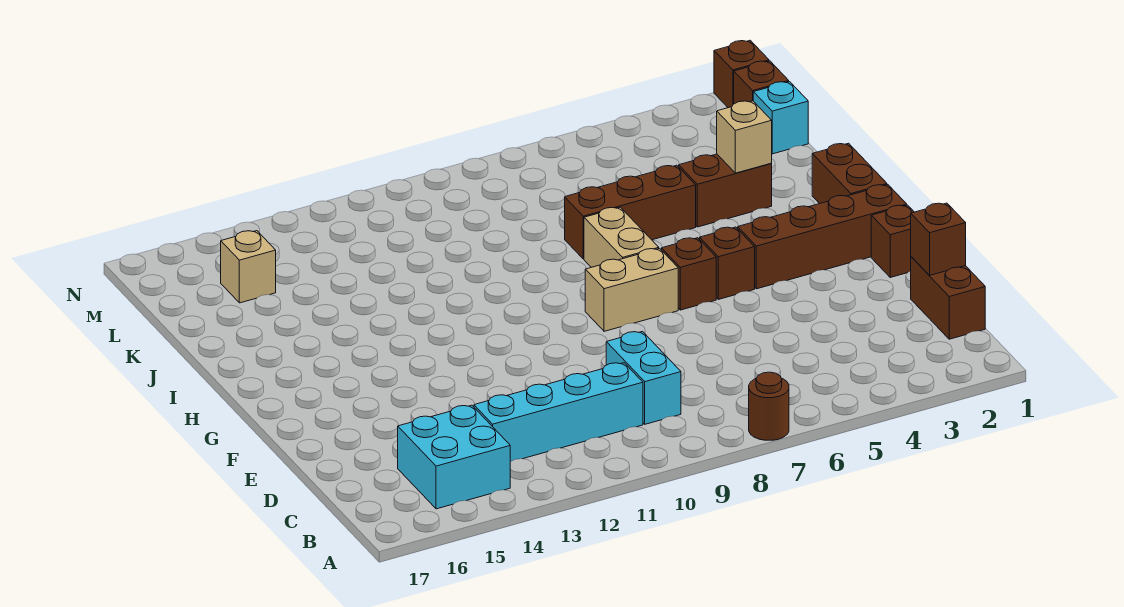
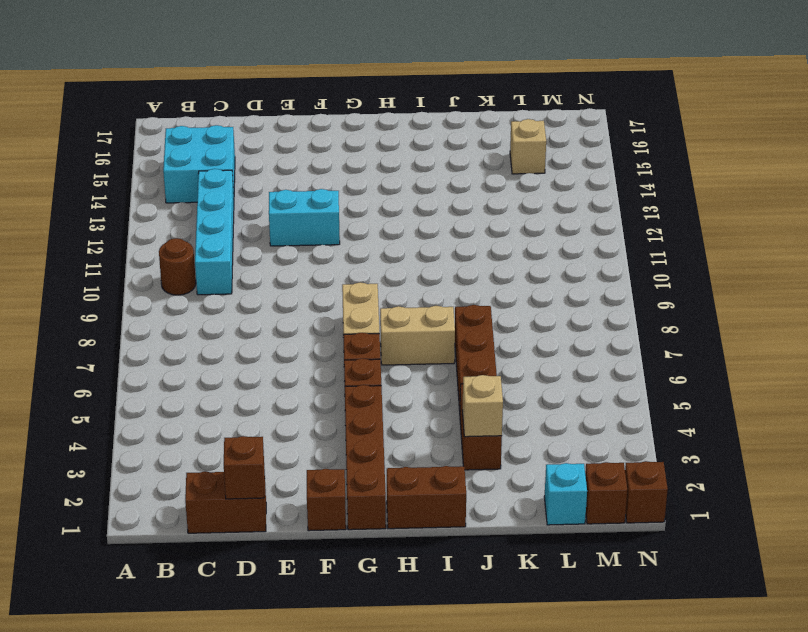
brown round brick A7 level 1 -> brown round brick B10 level 1
cyan brick C9:D9 level 1 -> cyan brick E12:F12 level 1

